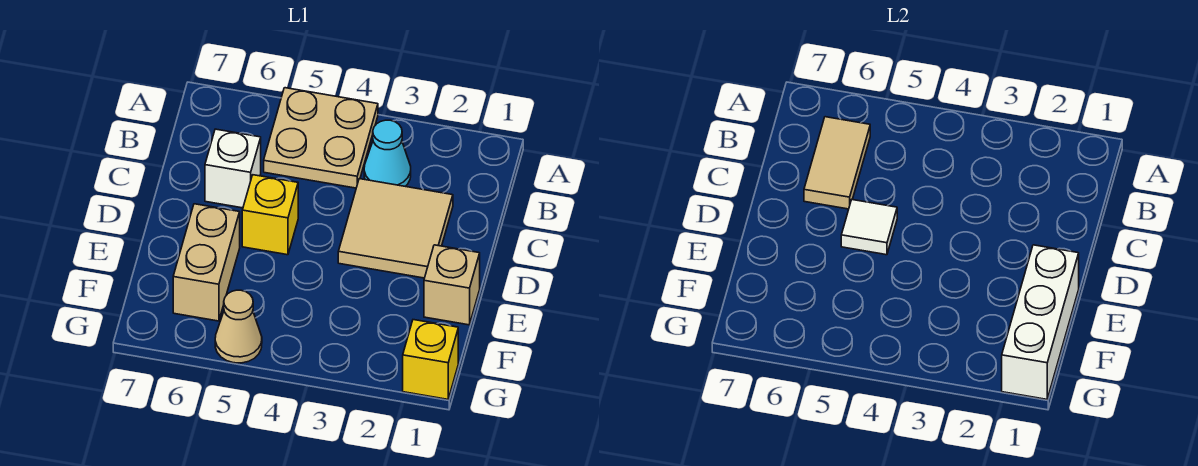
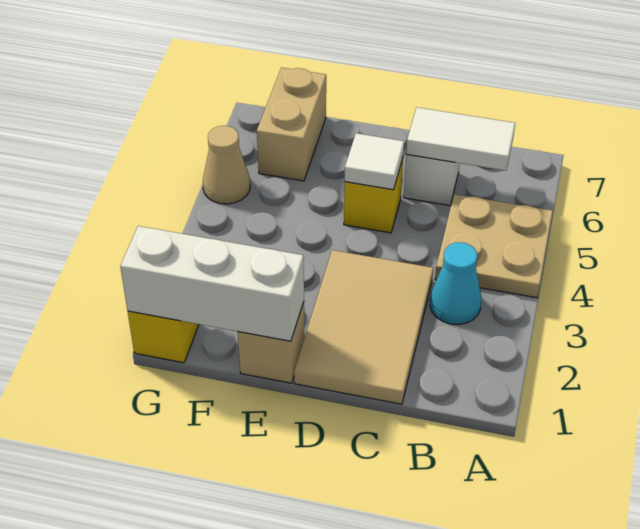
tan tile B6:C6 level 2 -> white tile B6:C6 level 2
tan tile C2:D3 level 1 -> tan tile C1:D3 level 1
tan brick E6:F6 level 1 -> tan brick F6:F7 level 1

